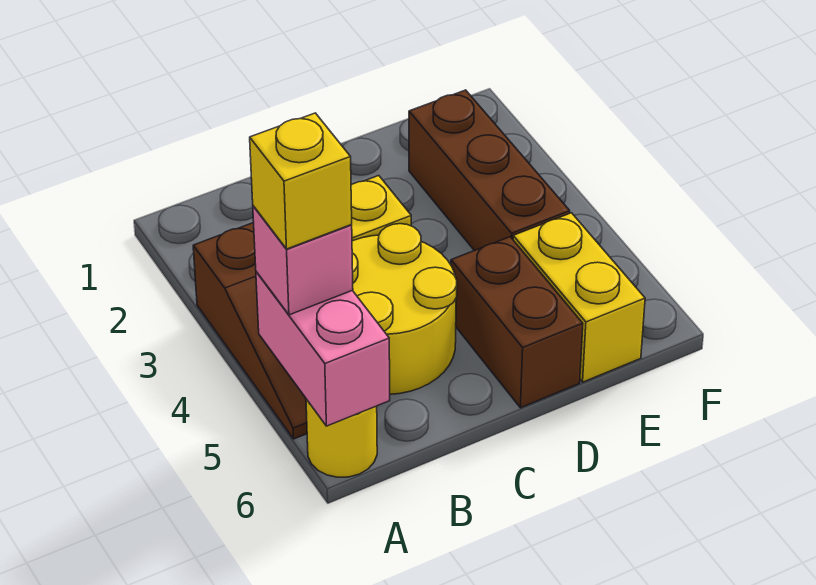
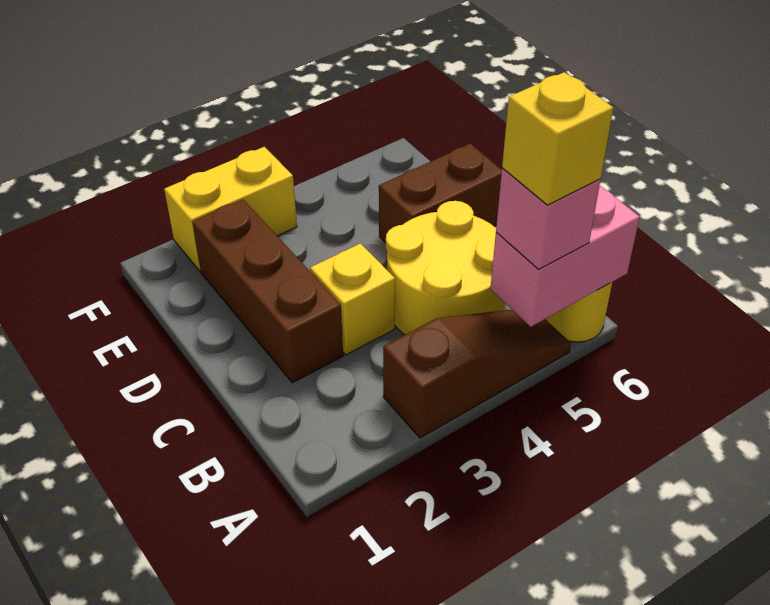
brown brick E2:E4 level 1 -> brown brick C2:E2 level 1
yellow brick E5:E6 level 1 -> yellow brick F2:F3 level 1

